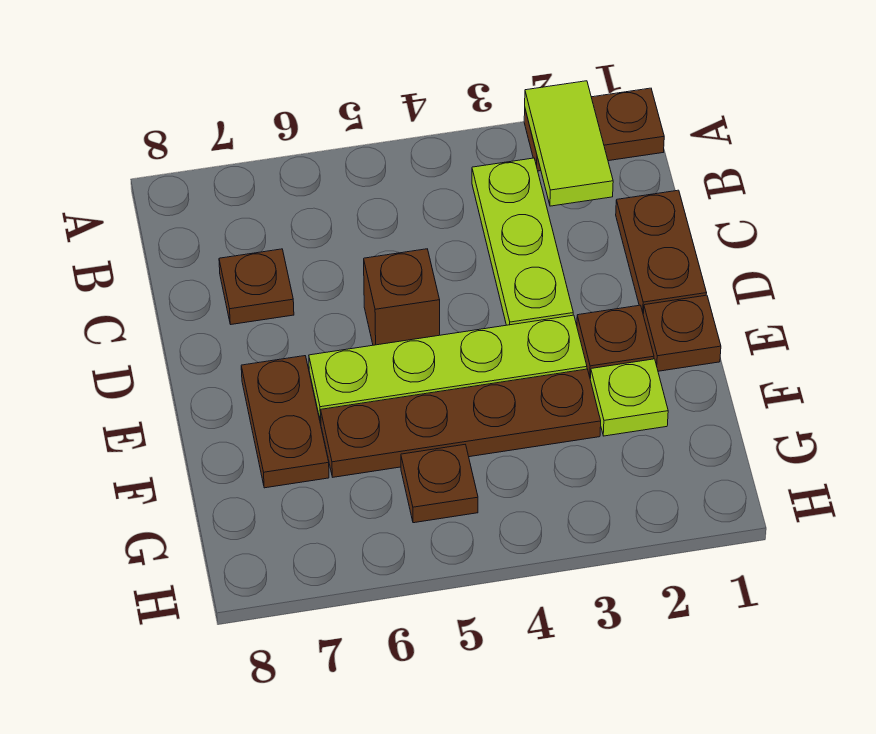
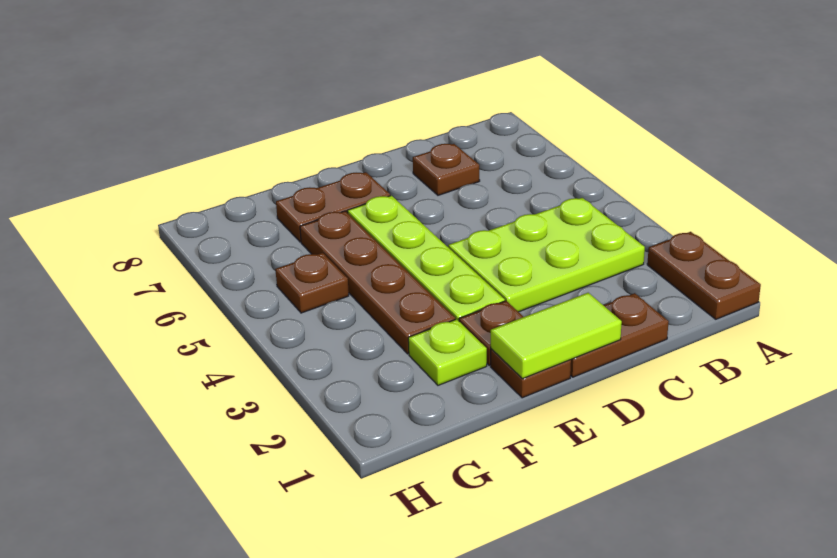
lime tile A2:B2 level 2 -> lime tile D1:E1 level 2
lime plate B3:D3 level 1 -> lime plate B3:D4 level 1
brown brick D5 level 1 -> none

